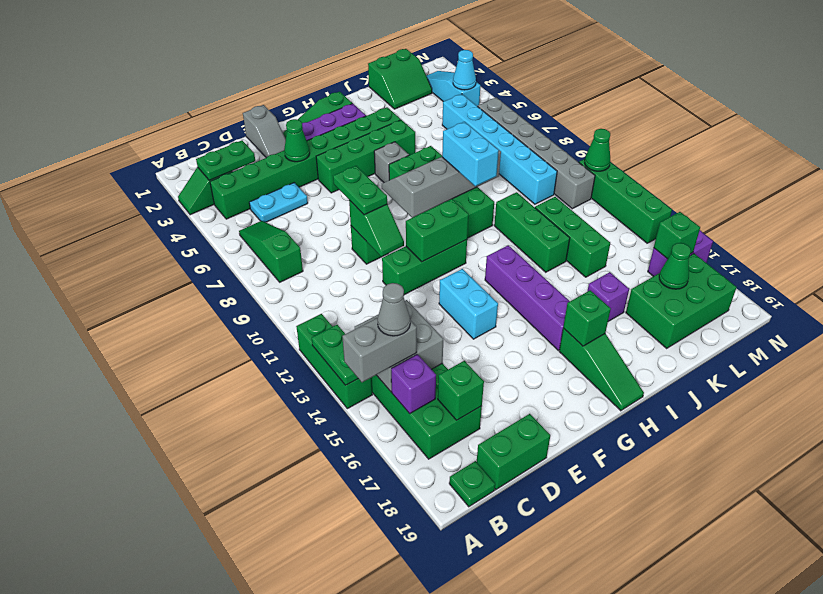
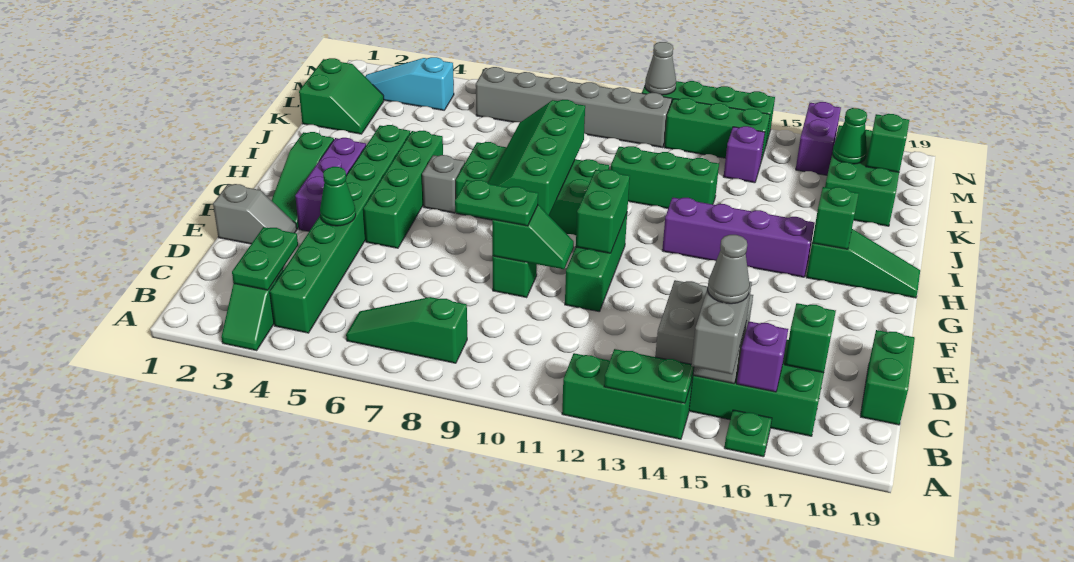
green plate B19 level 1 -> green plate A16 level 1
cyan plate C5:D5 level 1 -> none
cyan brick F13:F14 level 1 -> none
grey slope G8:J9 level 2 top 9 -> green slope G8:J9 level 2 top 9
cyan brick I9:I10 level 3 -> none
purple brick J16 level 1 -> purple brick L14 level 1
green brick K12:K14 level 1 -> green brick M12:M14 level 1
cyan brick L5:L10 level 1 -> none
cyan cone M4 level 2 -> none
green brick M16 level 2 -> green brick L18 level 2
green cone N11 level 2 -> grey cone N11 level 2

